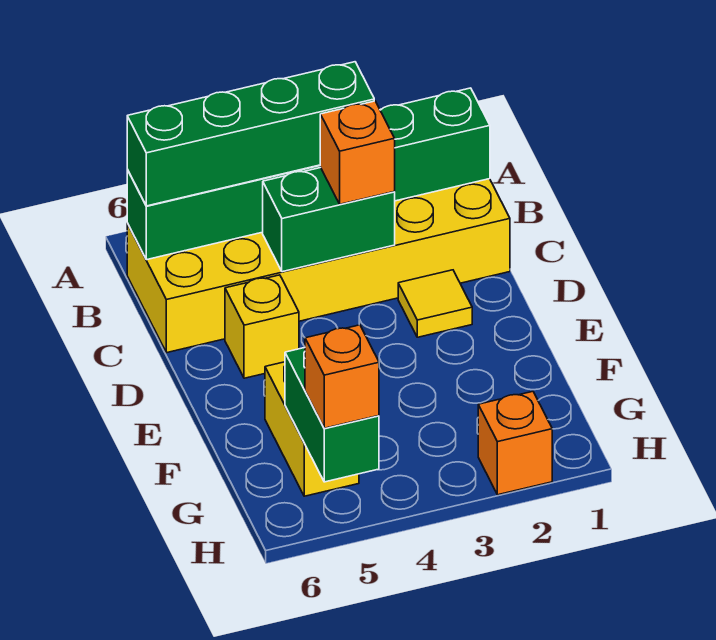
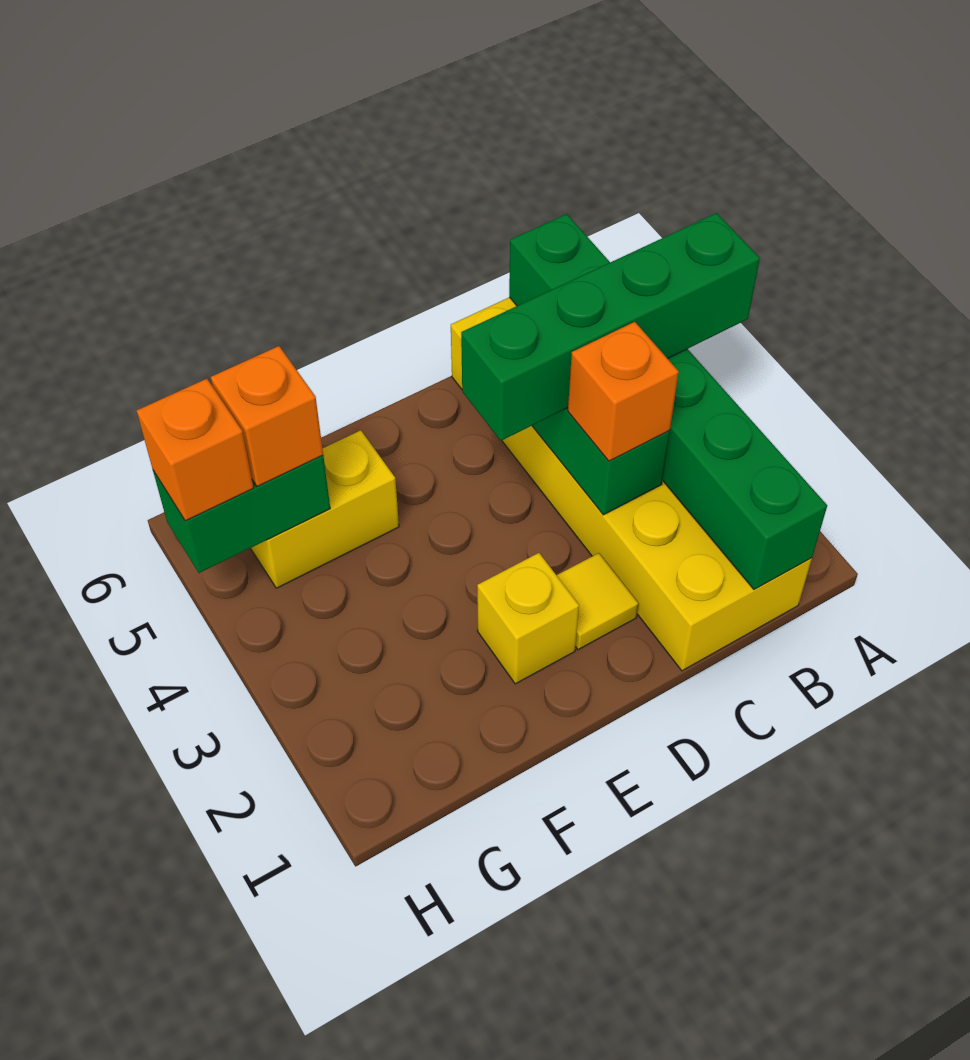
green brick B3:B6 level 3 -> green brick A4:D4 level 3
yellow brick D5 level 1 -> yellow brick E2 level 1
orange brick H2 level 1 -> orange brick G5 level 3

